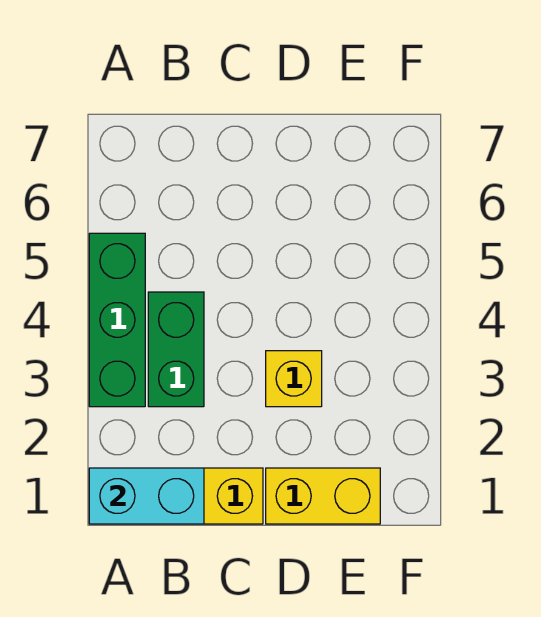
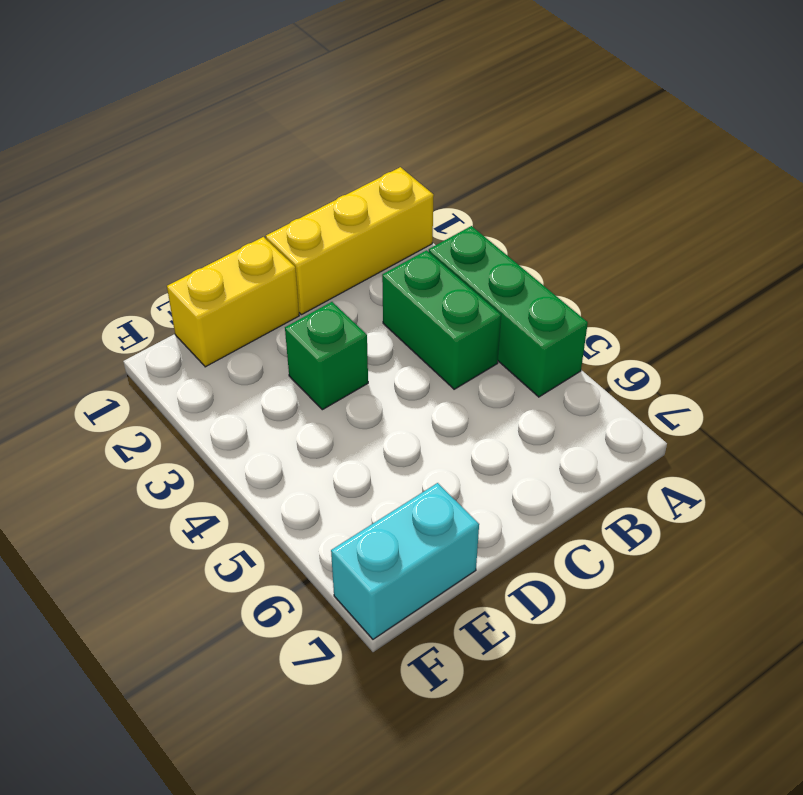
cyan brick A1:B1 level 2 -> cyan brick E7:F7 level 1
yellow brick D3 level 1 -> green brick D3 level 1

